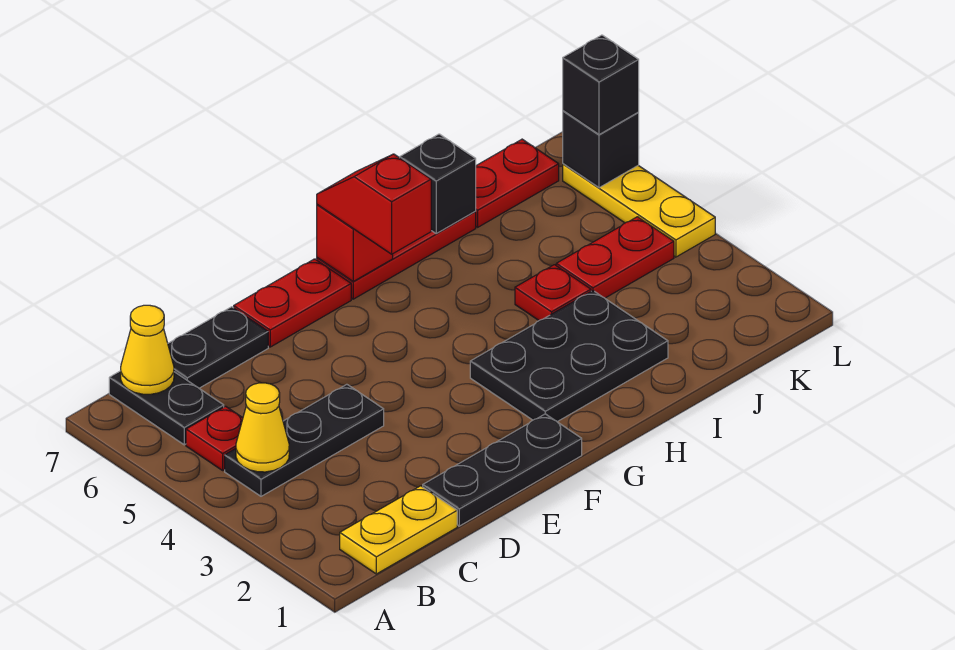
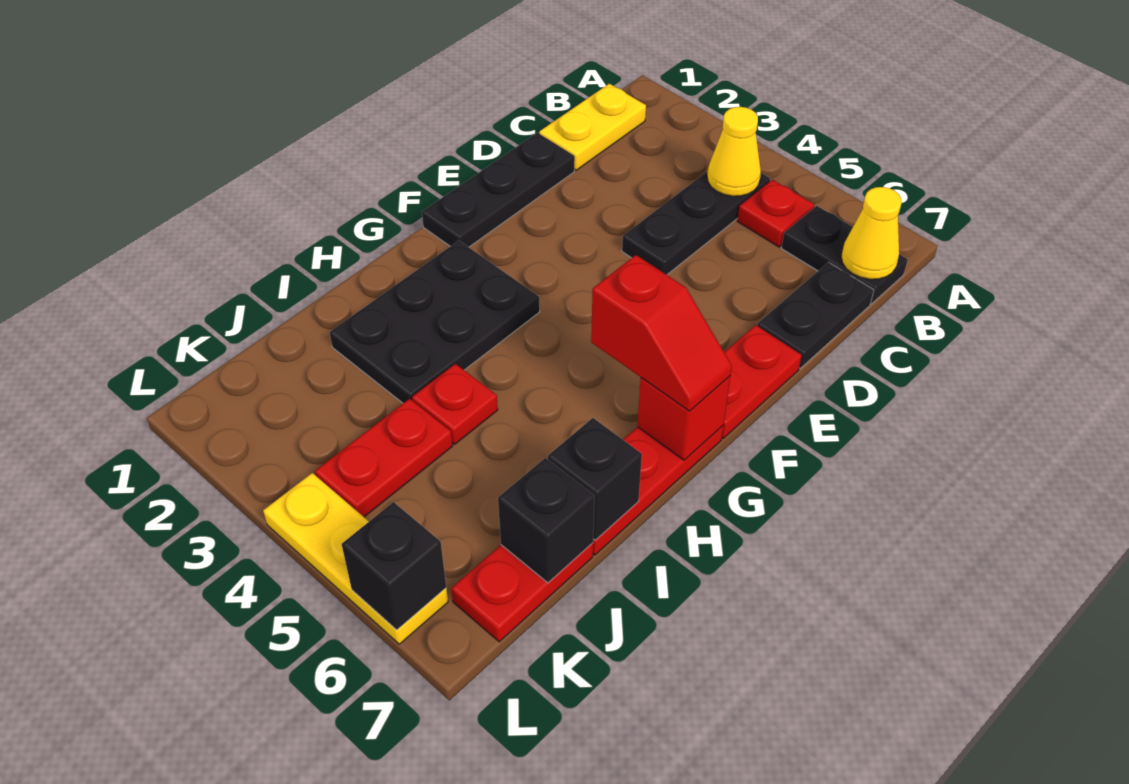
black brick L6 level 3 -> black brick J7 level 2

